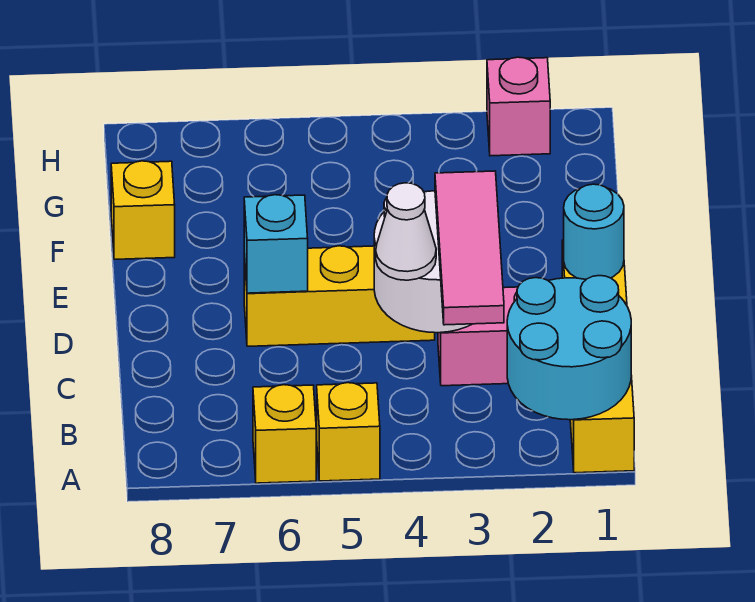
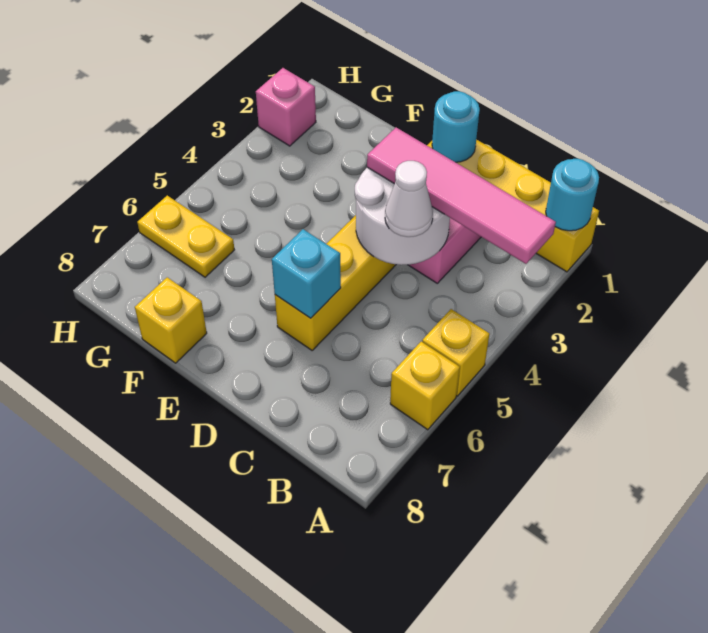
cyan round brick A1:B2 level 2 -> cyan round brick A1 level 2
pink tile B3:D3 level 3 -> pink tile A3:D3 level 3
none -> yellow plate G6:H6 level 1

